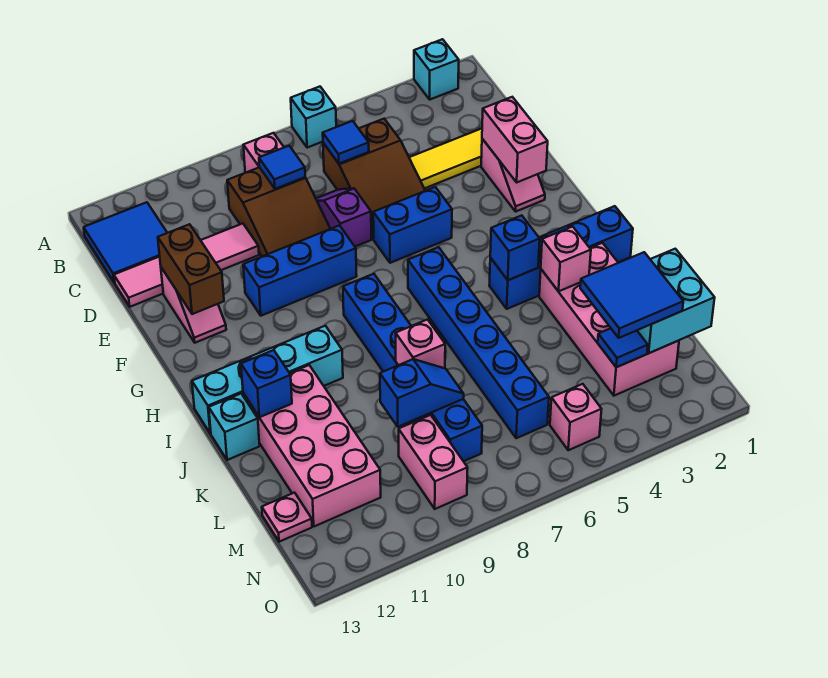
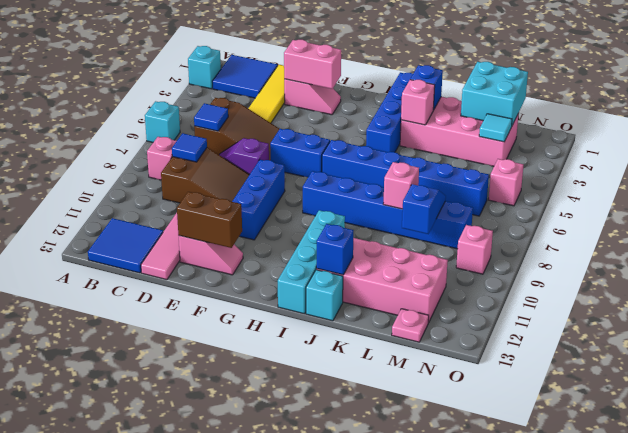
blue brick F5:F6 level 1 -> blue brick F6:G6 level 1
blue brick I4 level 2 -> blue brick J2 level 2
blue tile L2:M3 level 3 -> blue tile B1:C2 level 1
blue tile M3 level 2 -> cyan tile M3 level 2
pink brick M9:N9 level 1 -> pink brick N9 level 1

